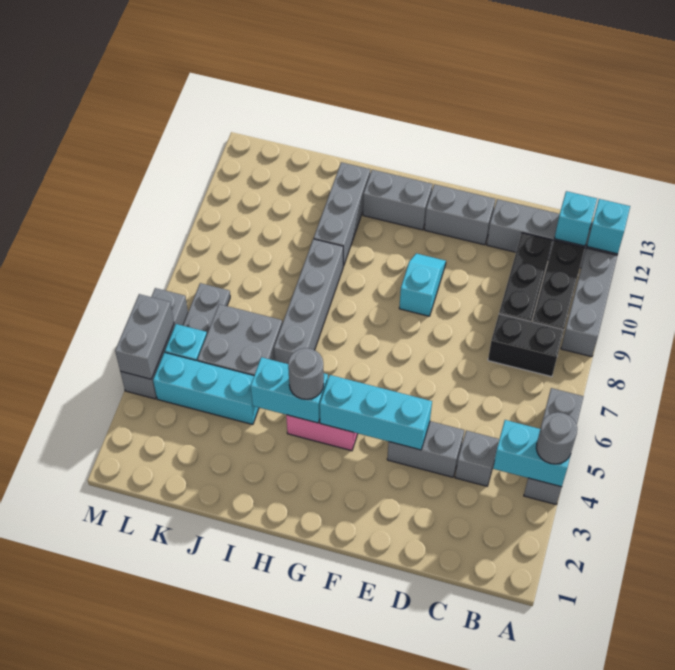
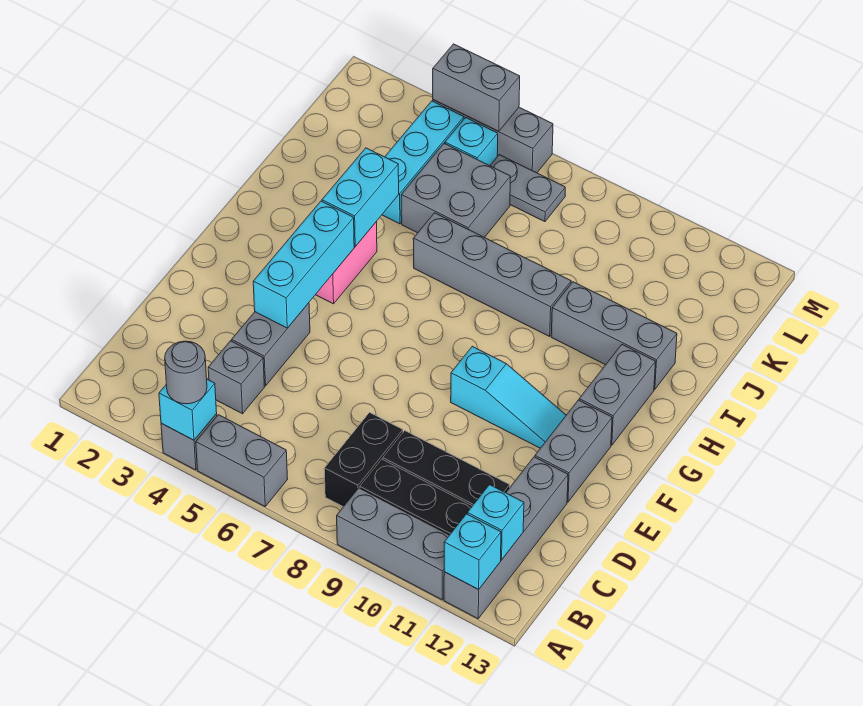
cyan brick A4:B4 level 2 -> cyan brick A4 level 2
cyan slope F9:F10 level 1 top 9 -> cyan slope F9:F11 level 1 top 9
grey round brick H4 level 3 -> none

